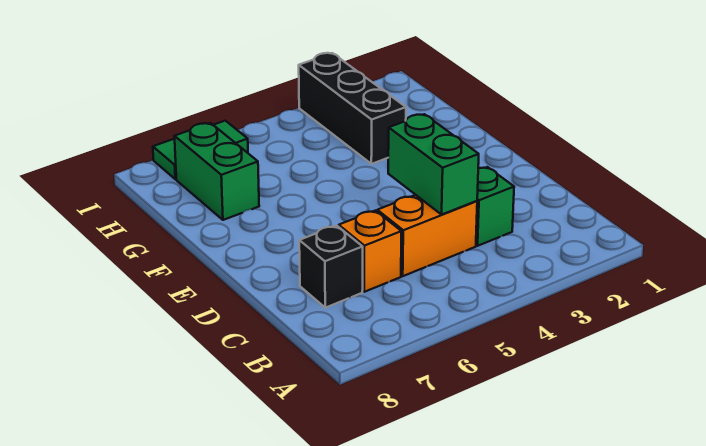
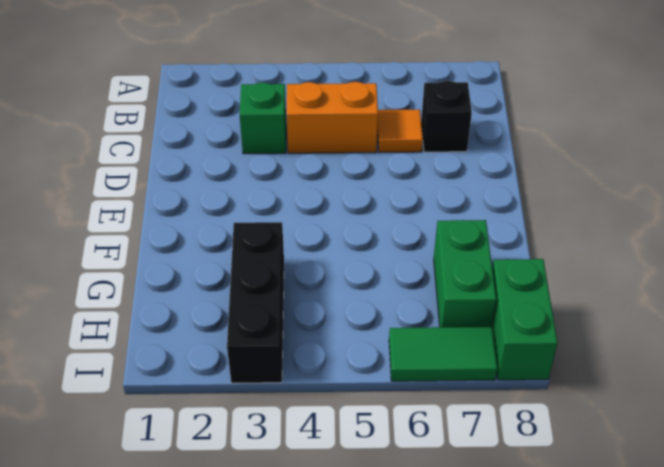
green brick C4:D4 level 2 -> green brick H8:I8 level 1
orange brick C6 level 1 -> orange tile C6 level 1

